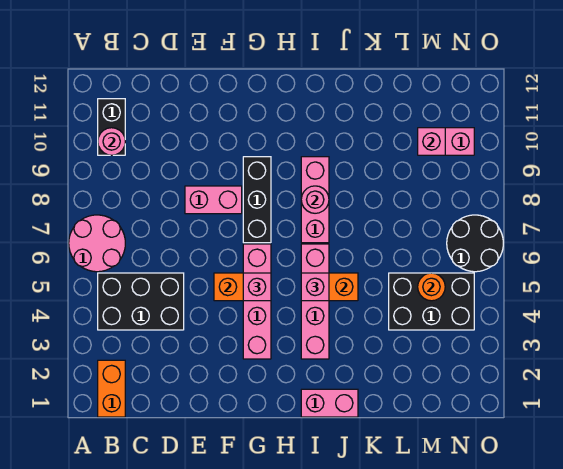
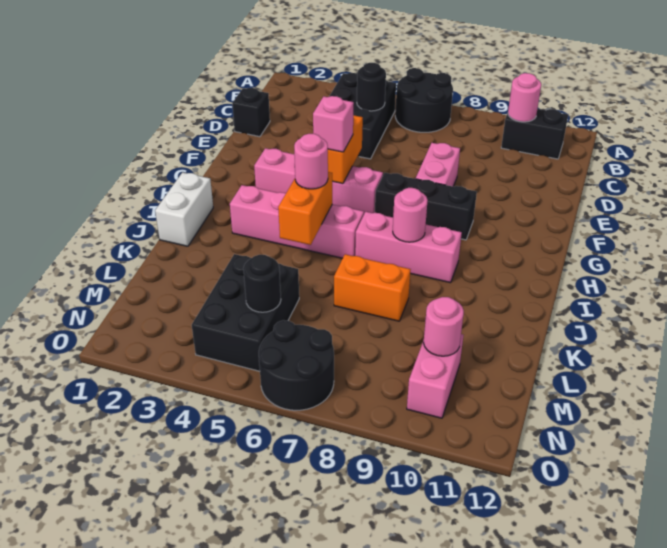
pink round brick A6:B7 level 1 -> black round brick A6:B7 level 1
orange brick B1:B2 level 1 -> orange brick K7:K8 level 1
none -> black round brick C5 level 2
none -> black brick D1 level 1
pink brick I1:J1 level 1 -> white brick I1:J1 level 1
pink brick I5 level 3 -> pink round brick I5 level 3
orange round brick M5 level 2 -> black round brick M5 level 2
pink brick M10 level 2 -> pink round brick M10 level 2

